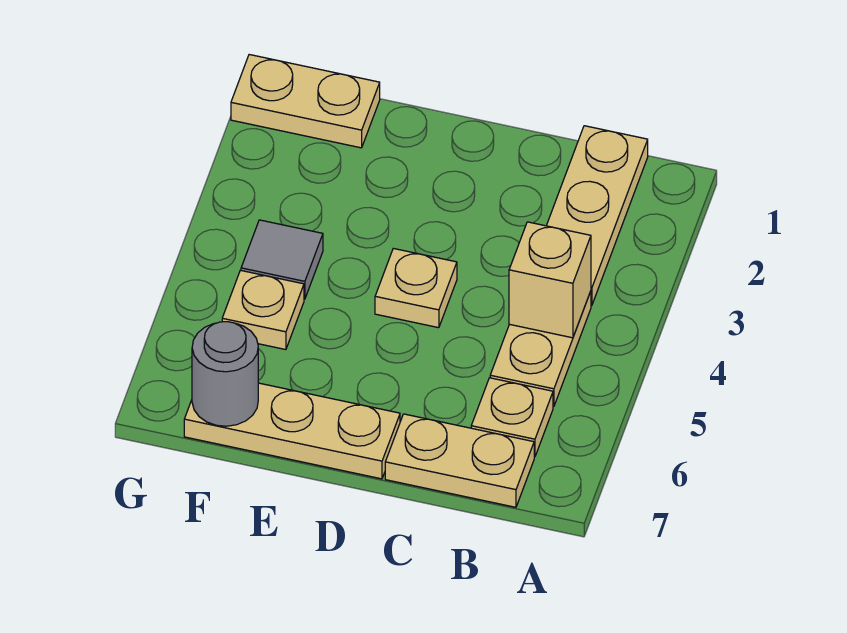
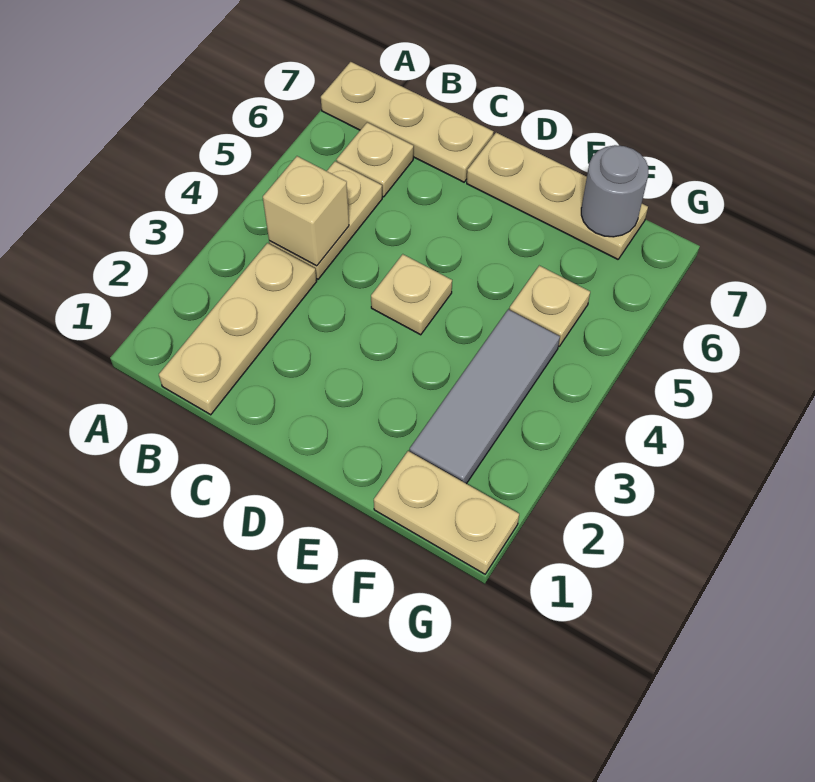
tan plate B7:C7 level 1 -> tan plate A7:C7 level 1
grey tile F4 level 1 -> grey tile F2:F4 level 1

